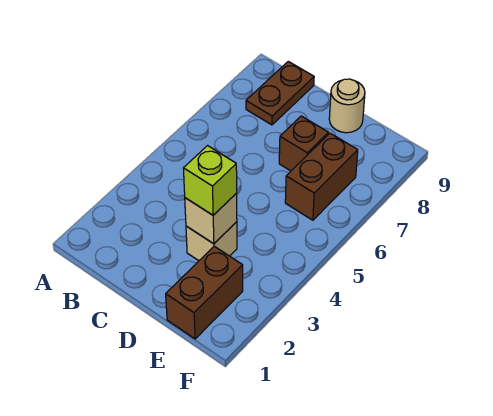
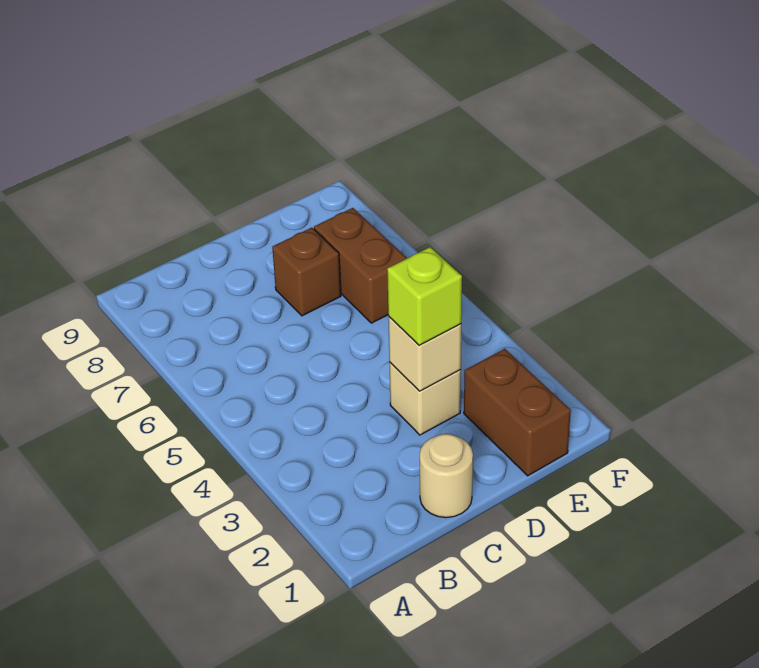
brown plate B8:B9 level 1 -> none
tan round brick D9 level 1 -> tan round brick C1 level 1

